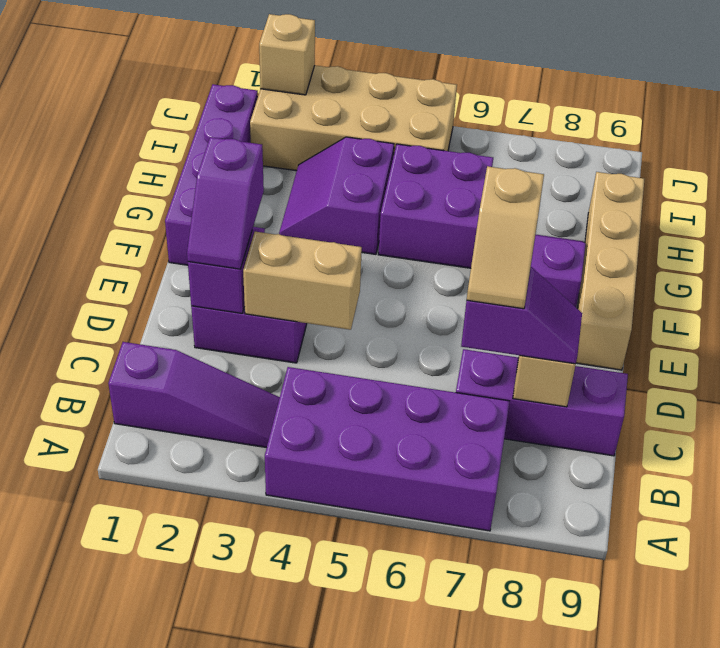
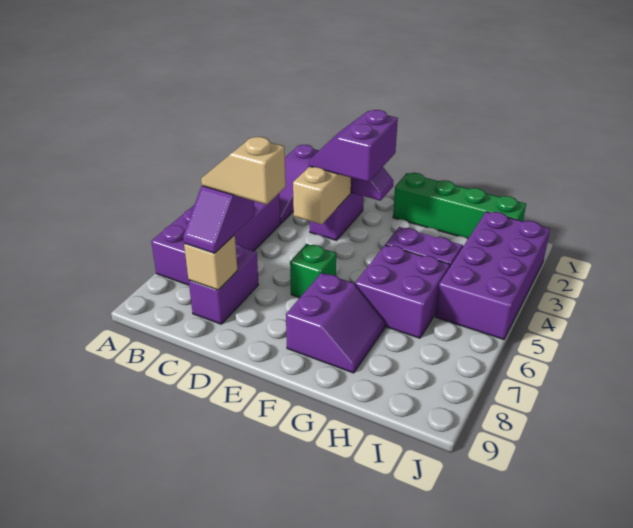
purple brick C7:C9 level 1 -> purple brick C7:C8 level 1
purple slope D2:E2 level 3 top E -> purple slope D2:E3 level 3 top E
none -> green brick E6 level 1
tan brick E9:H9 level 1 -> none
purple brick F1:I1 level 1 -> green brick F1:I1 level 1
tan brick I2:J5 level 1 -> purple brick I2:J5 level 1
tan brick J2 level 2 -> none

